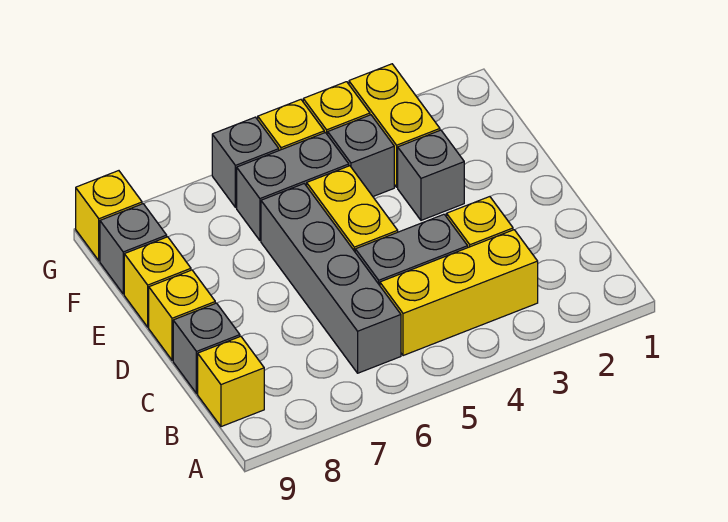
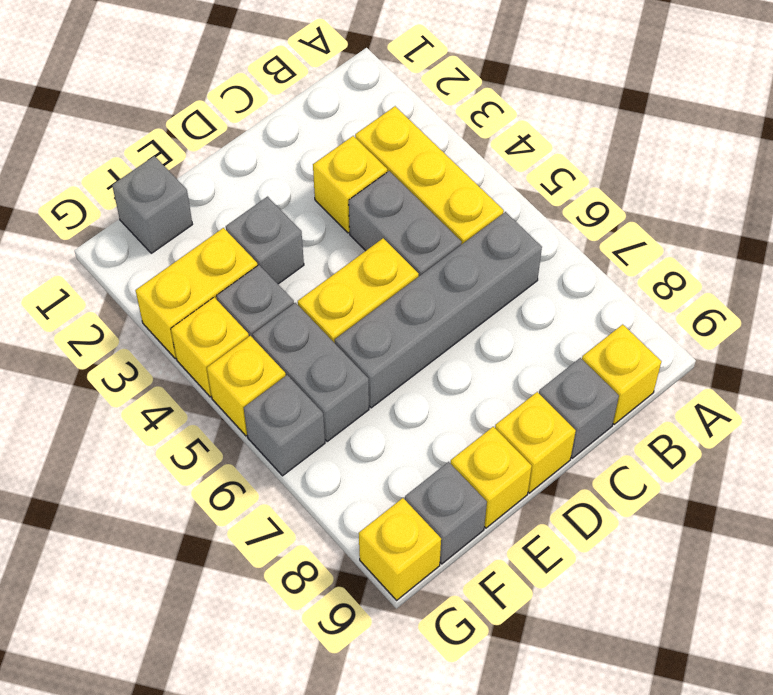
none -> grey brick F1 level 1

